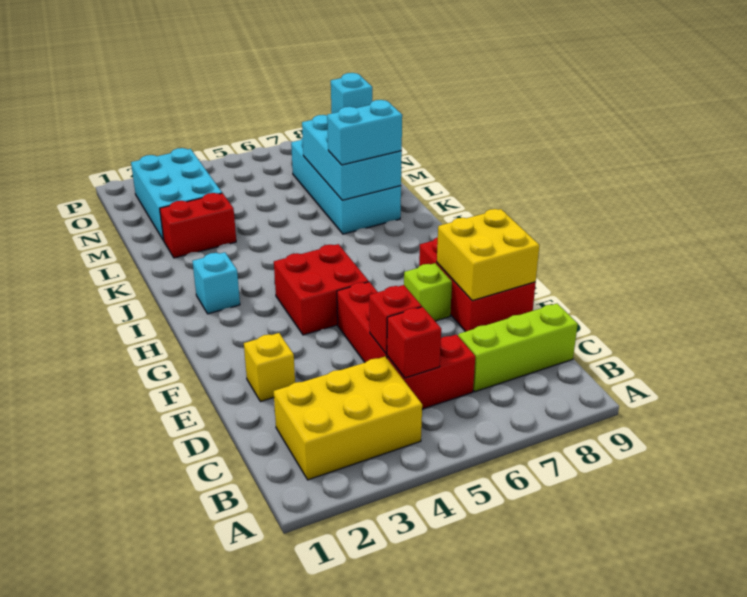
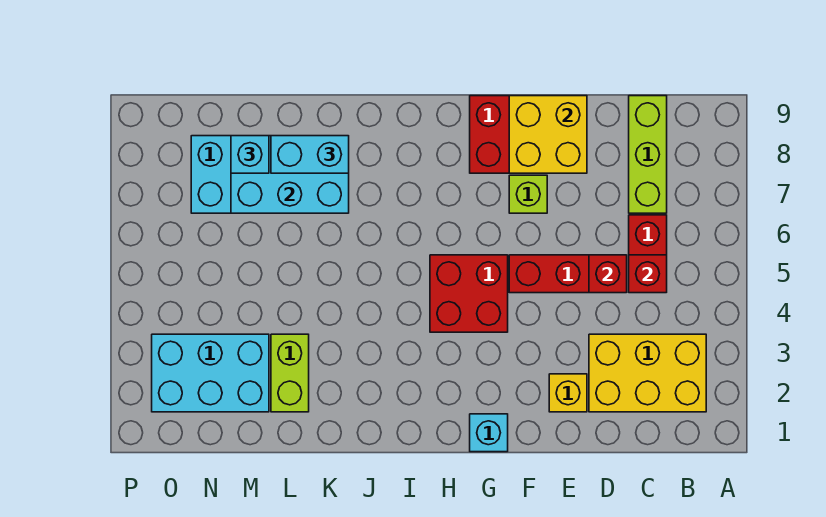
yellow brick B2:C4 level 1 -> yellow brick B2:D3 level 1
cyan brick I2 level 1 -> cyan brick G1 level 1
cyan brick K7:K8 level 3 -> cyan brick K8:L8 level 3
red brick L2:L3 level 1 -> lime brick L2:L3 level 1

